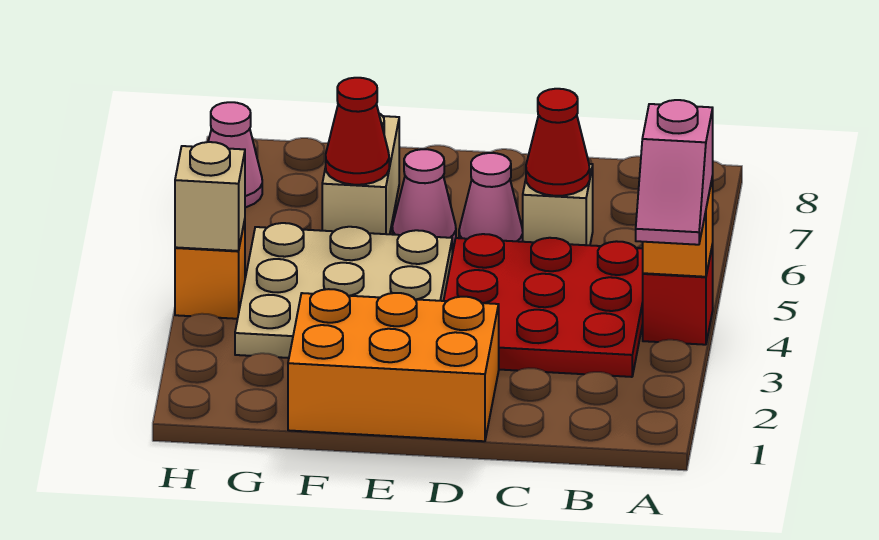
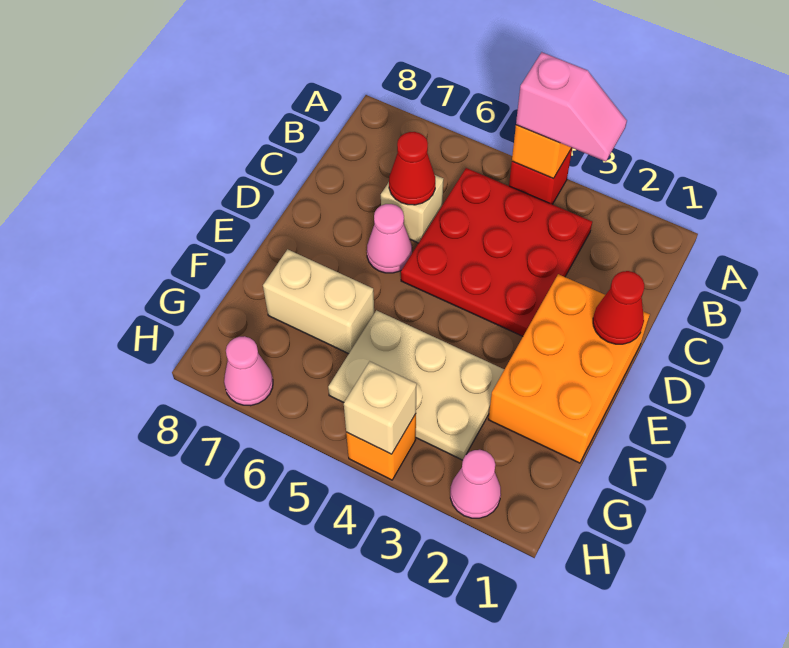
tan plate E3:G5 level 1 -> tan plate F3:G5 level 1
pink cone E6 level 1 -> pink cone H2 level 1
red cone F6 level 2 -> red cone D1 level 2

